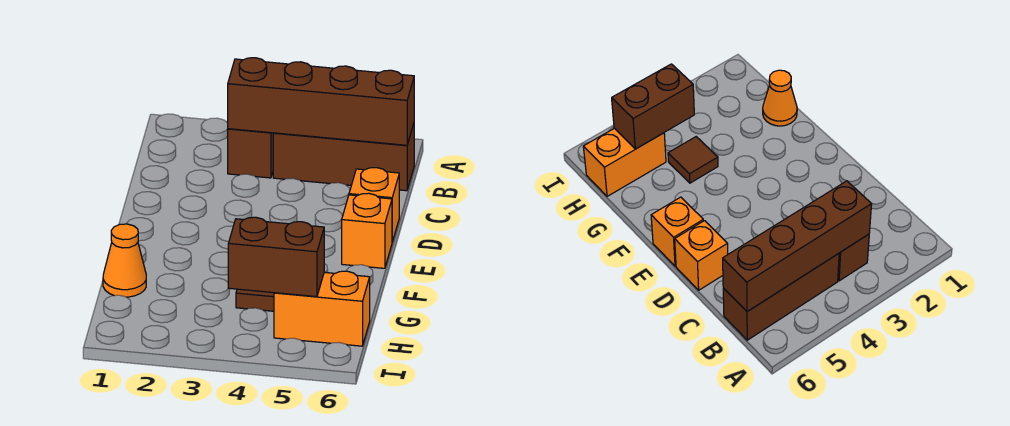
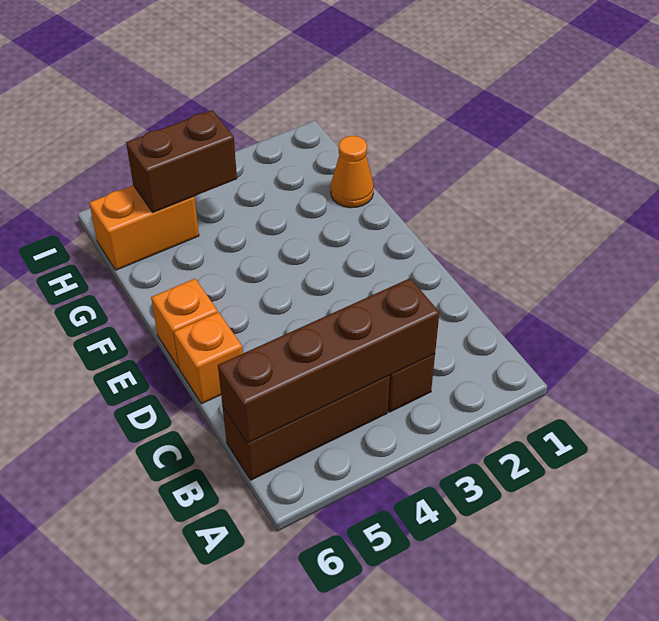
brown tile G4 level 1 -> none

